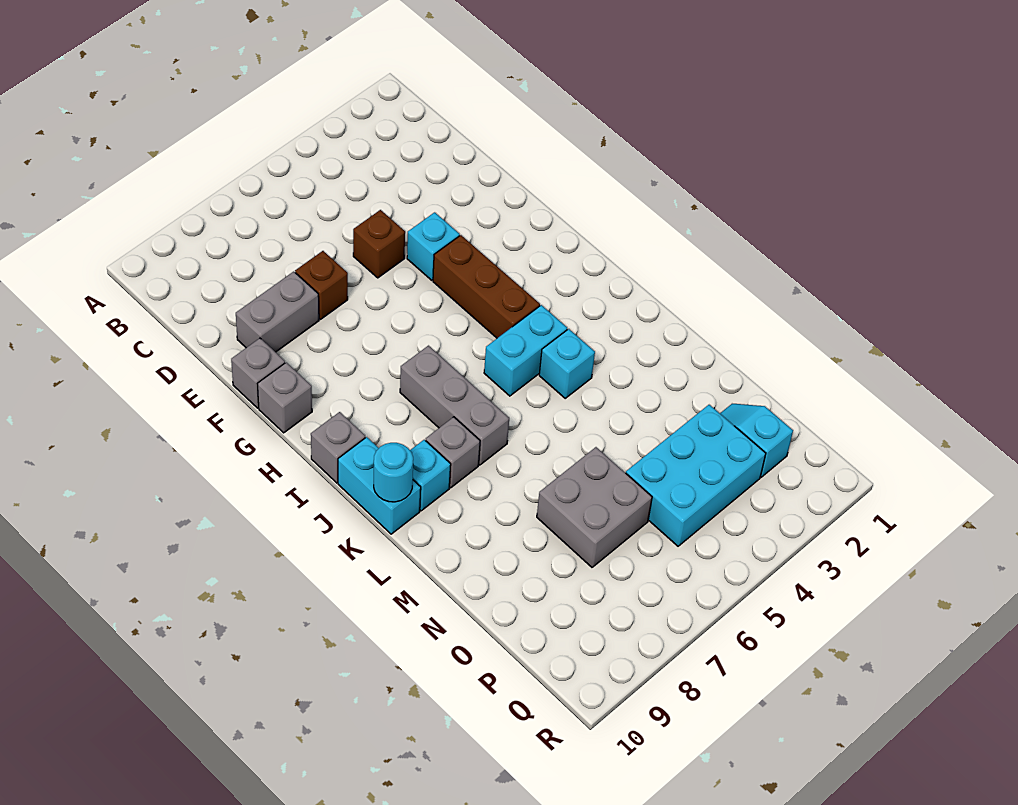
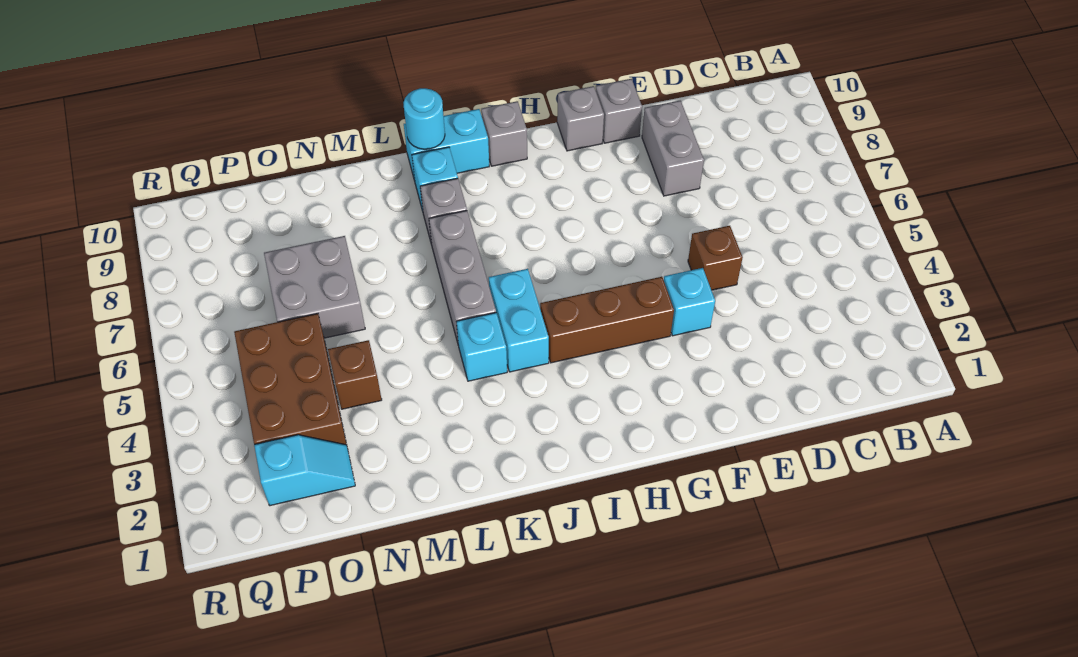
brown brick E7 level 1 -> brown brick N4 level 1
grey brick I7:K7 level 1 -> grey brick K5:K7 level 1
cyan brick O3:P5 level 1 -> brown brick O3:P5 level 1

